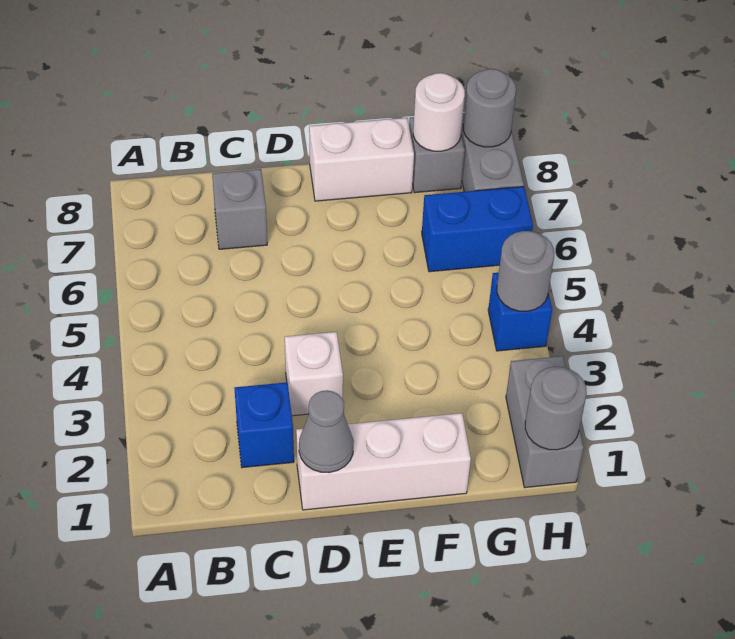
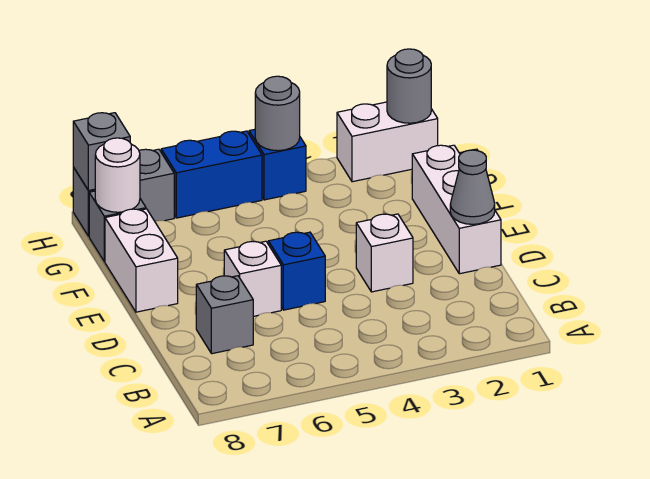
blue brick C2 level 1 -> blue brick D5 level 1
none -> white brick D6 level 1
blue brick G6:H6 level 1 -> blue brick H5:H6 level 1
grey brick H1:H2 level 1 -> white brick H1:H2 level 1
grey round brick H8 level 2 -> grey brick H8 level 2

